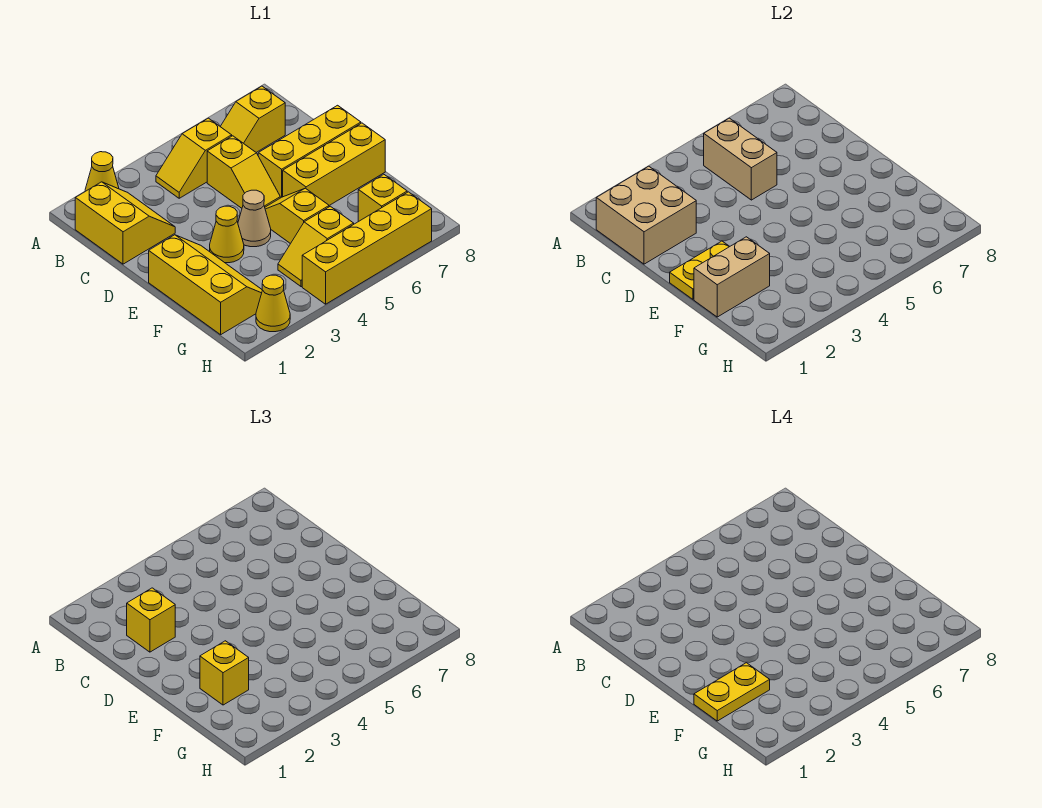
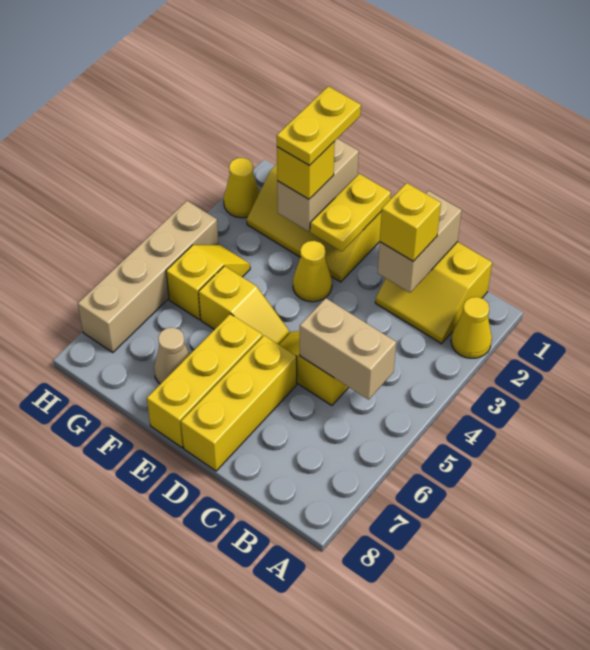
tan brick B1:C2 level 2 -> tan brick C1:C2 level 2
yellow slope B4:B5 level 1 top 5 -> none
yellow slope B6:B7 level 1 top 7 -> none
tan cone E4 level 1 -> tan cone F7 level 1
yellow brick G7 level 1 -> none
yellow brick H4:H7 level 1 -> tan brick H4:H7 level 1

